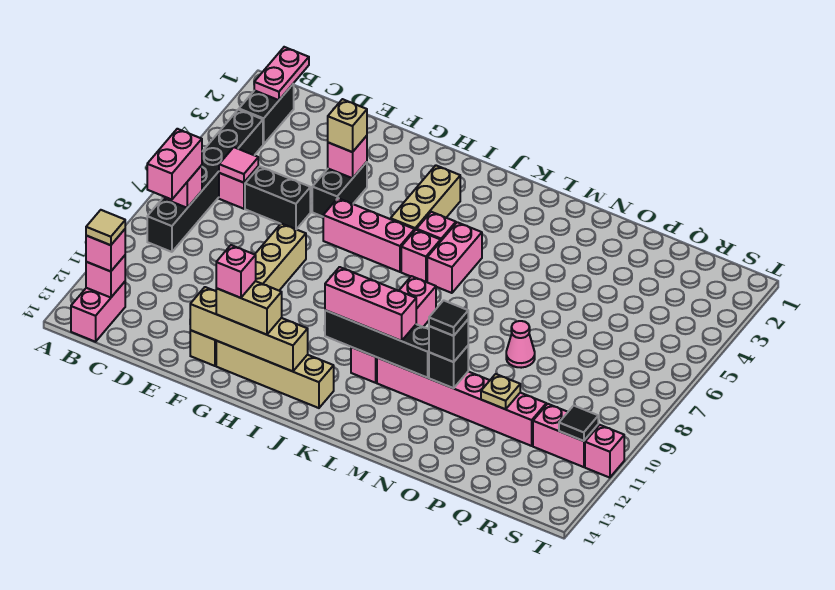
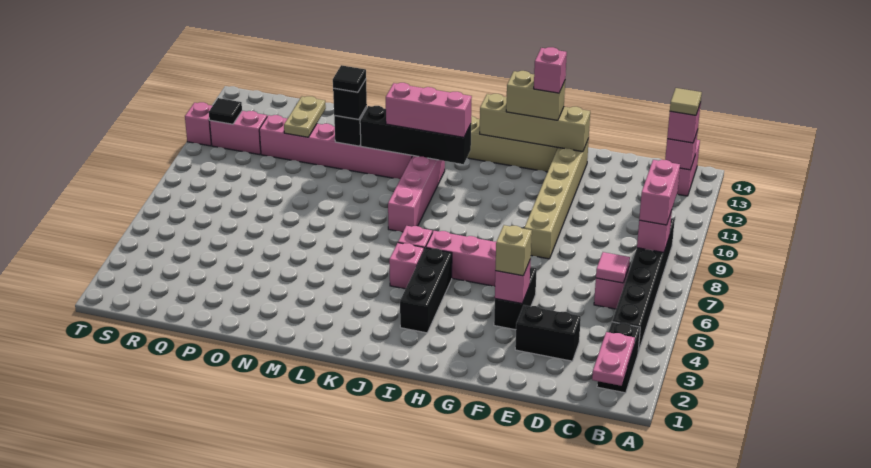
black brick D6:E6 level 1 -> black brick D3:E3 level 1
tan brick I3:I5 level 1 -> black brick I3:I5 level 1
pink brick K5:K6 level 1 -> none
pink cone O8 level 1 -> none
tan plate P11 level 2 -> tan plate P11:P12 level 2

